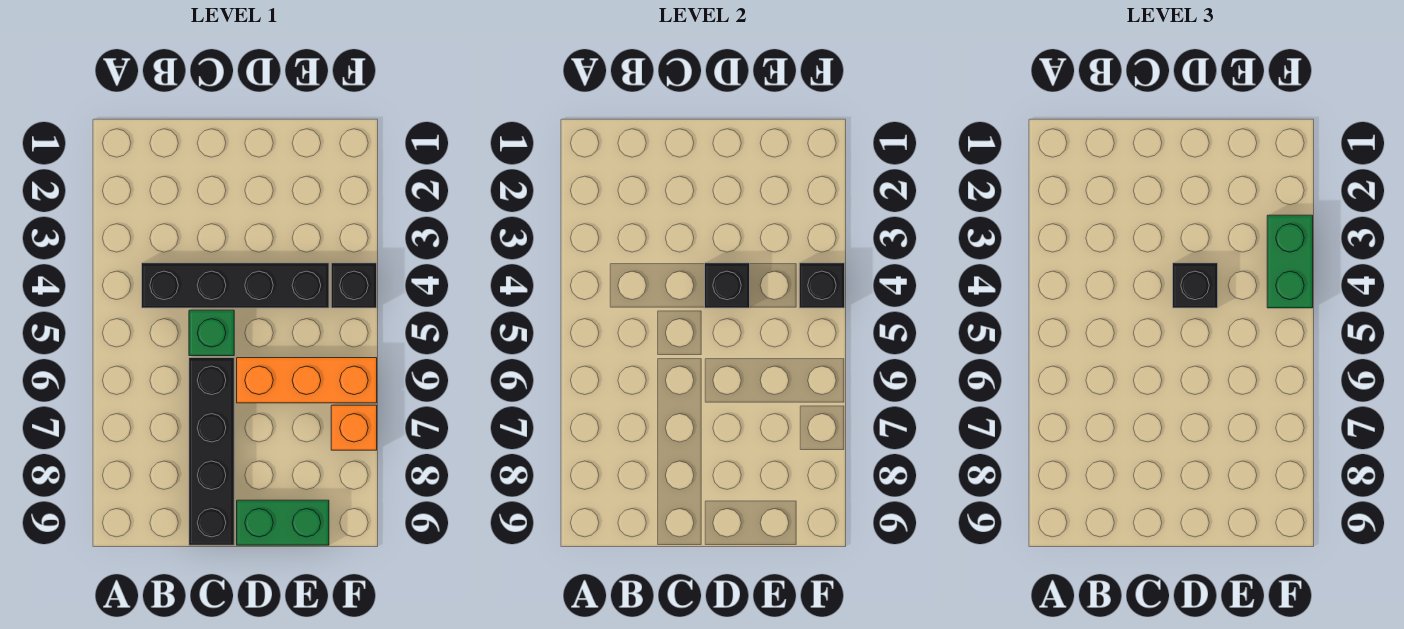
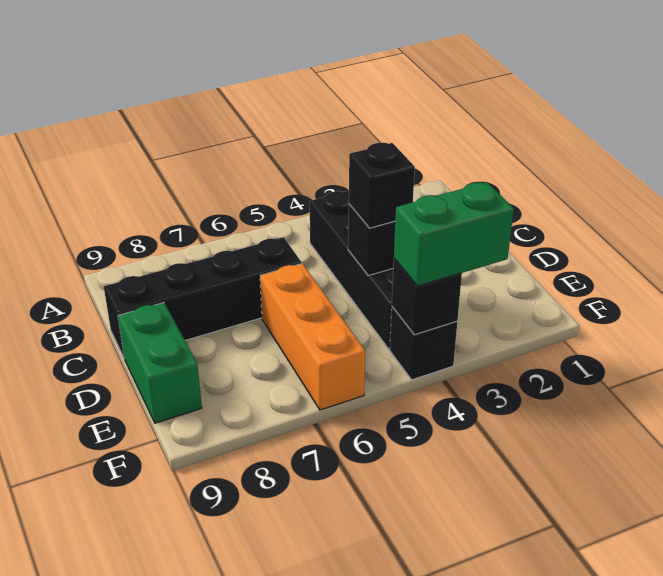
green brick C5 level 1 -> none
orange brick F7 level 1 -> none

